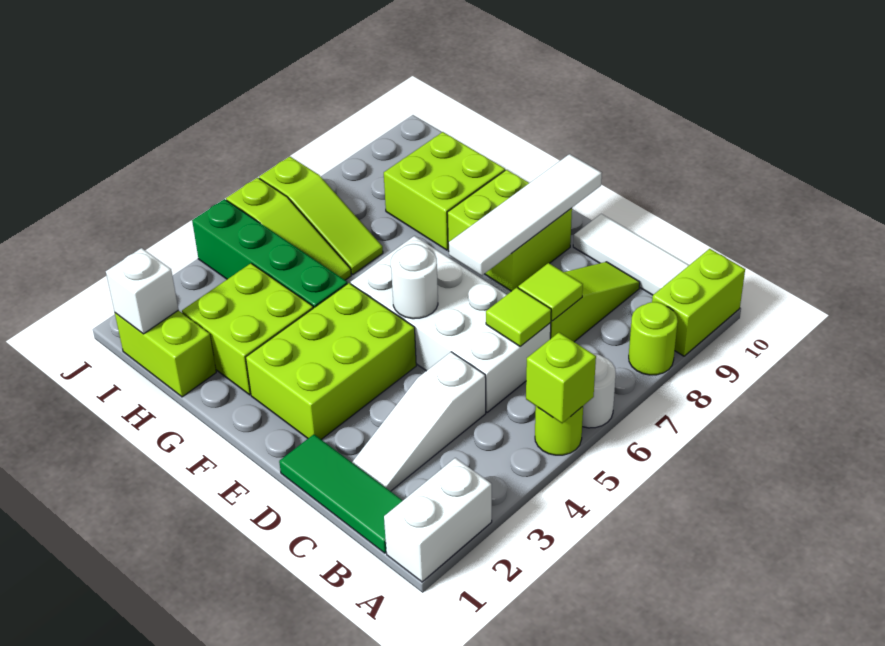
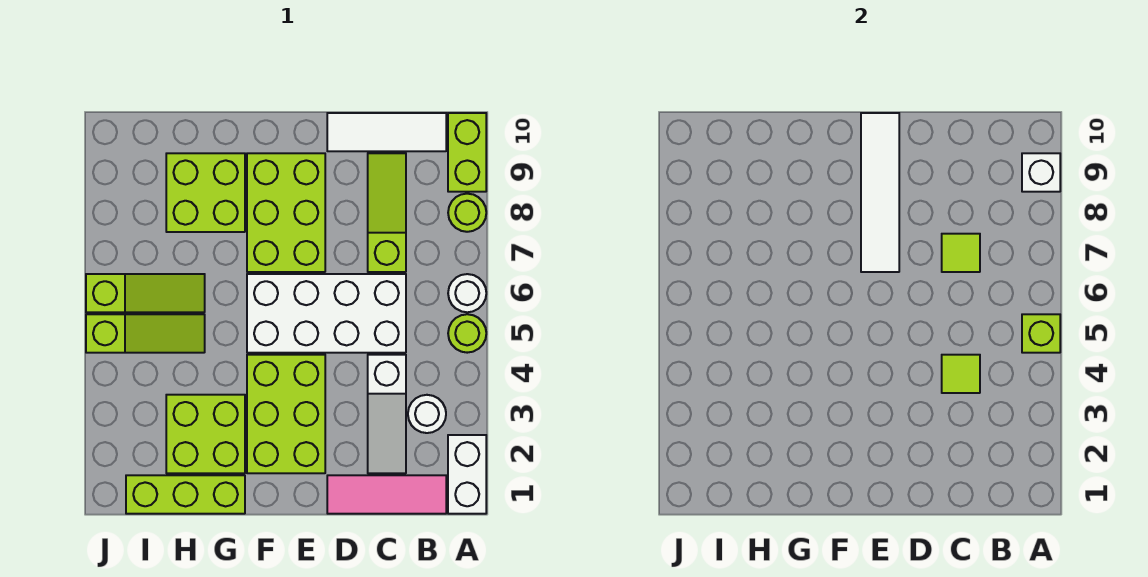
green tile B1:D1 level 1 -> pink tile B1:D1 level 1
lime tile C6 level 2 -> lime tile C4 level 2
white round brick E5 level 2 -> white round brick B3 level 1
lime brick E8:F9 level 1 -> lime brick E7:F9 level 1
green brick G4:J4 level 1 -> none
lime brick H1:I1 level 1 -> lime brick G1:I1 level 1
white brick I1 level 2 -> white brick A9 level 2

